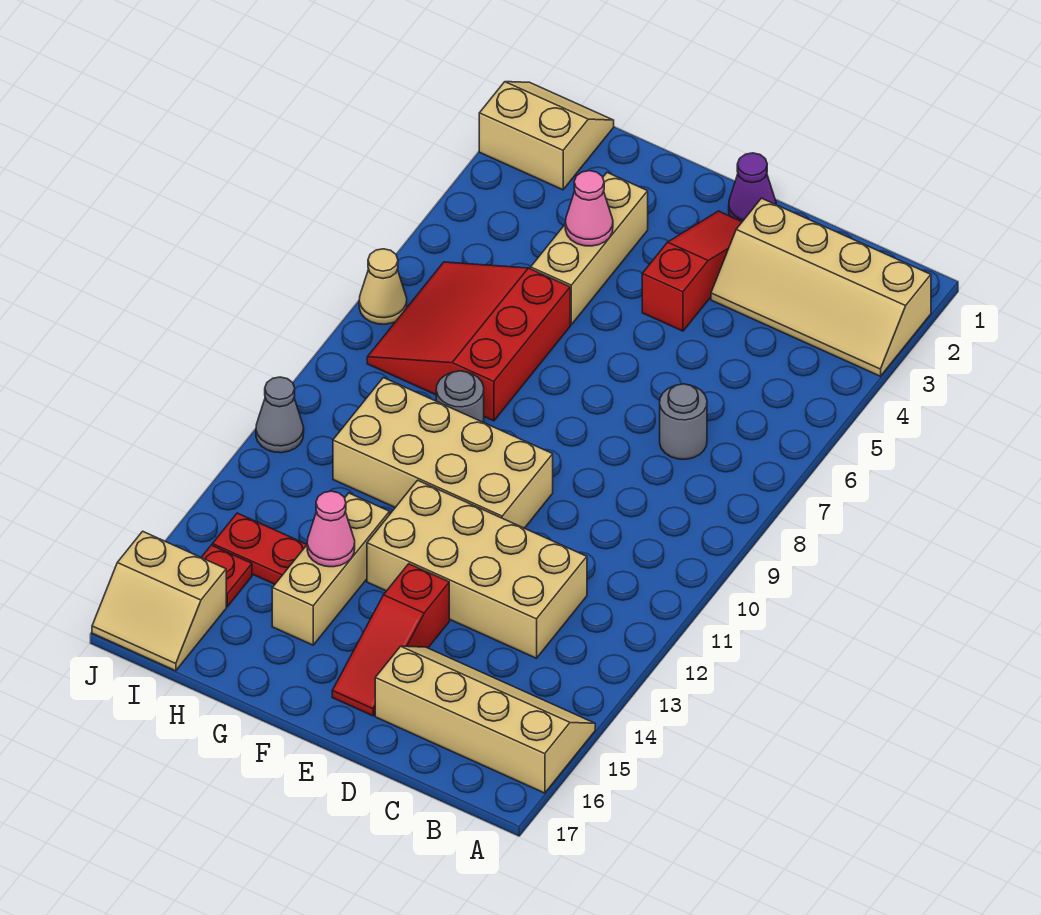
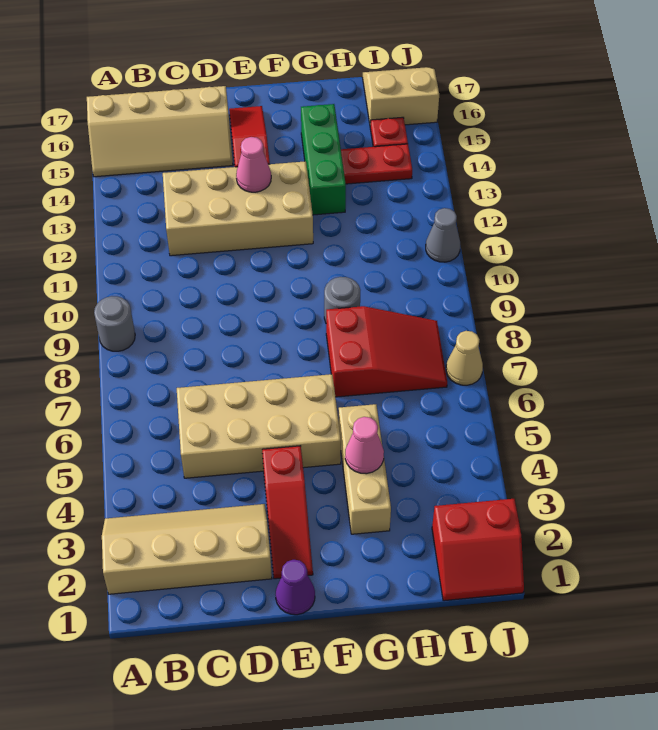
grey round brick C7 level 1 -> grey round brick A9 level 1
tan brick E10:H11 level 1 -> tan brick C5:F6 level 1
red slope G6:I8 level 1 top G -> red slope G7:I8 level 1 top G
tan brick G13:G15 level 1 -> green brick G13:G15 level 1
pink cone G14 level 2 -> pink cone E13 level 2
tan slope I1:J2 level 1 top 2 -> red slope I1:J2 level 1 top 2

